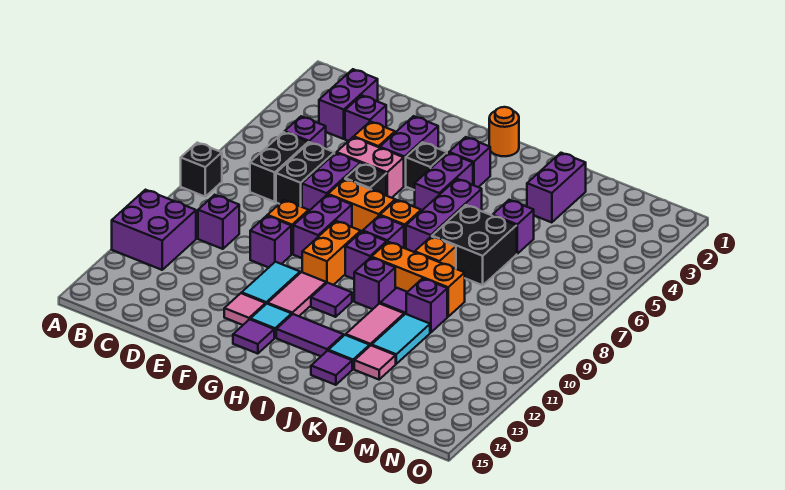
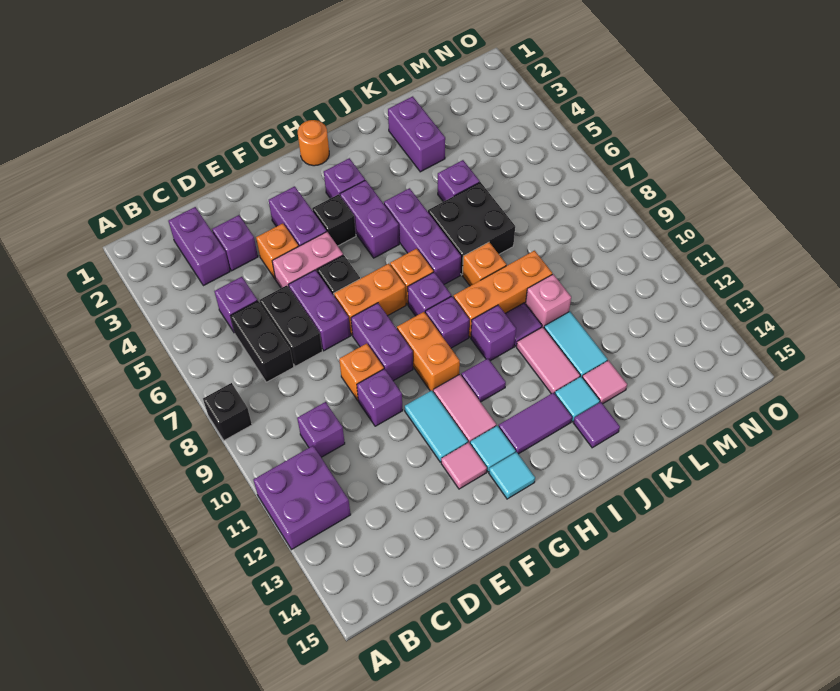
purple tile G14 level 1 -> cyan tile G14 level 1
purple brick K10 level 1 -> pink brick K10 level 1

